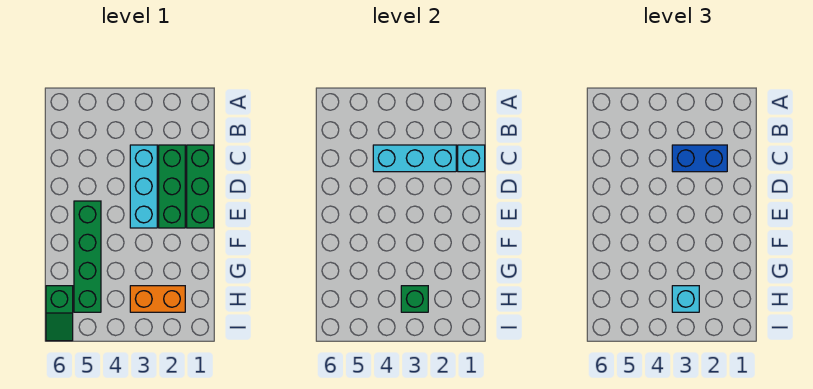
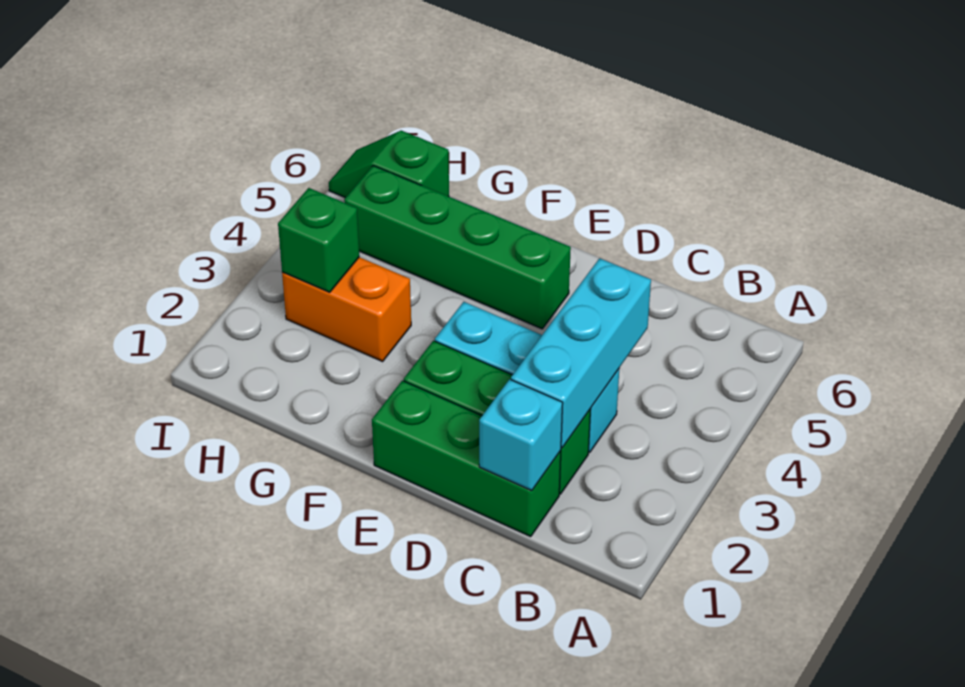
blue brick C2:C3 level 3 -> none
orange brick H2:H3 level 1 -> orange brick G3:H3 level 1
cyan brick H3 level 3 -> none

